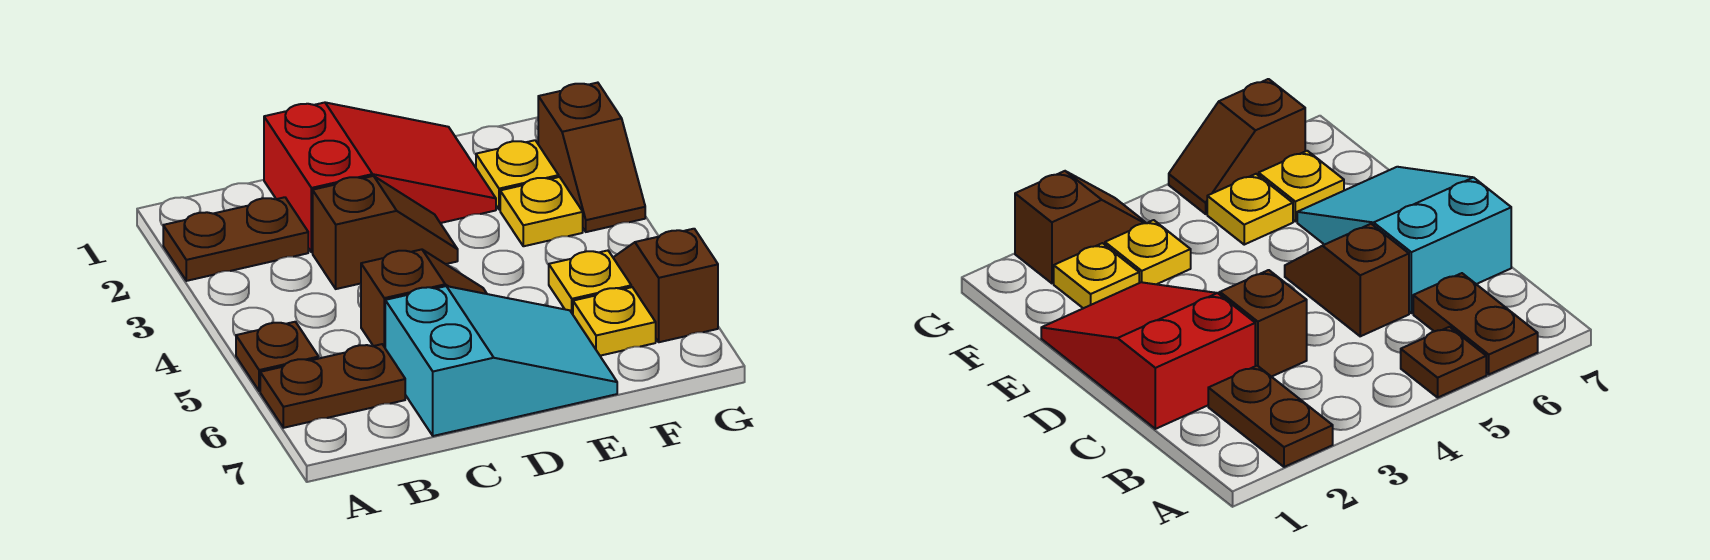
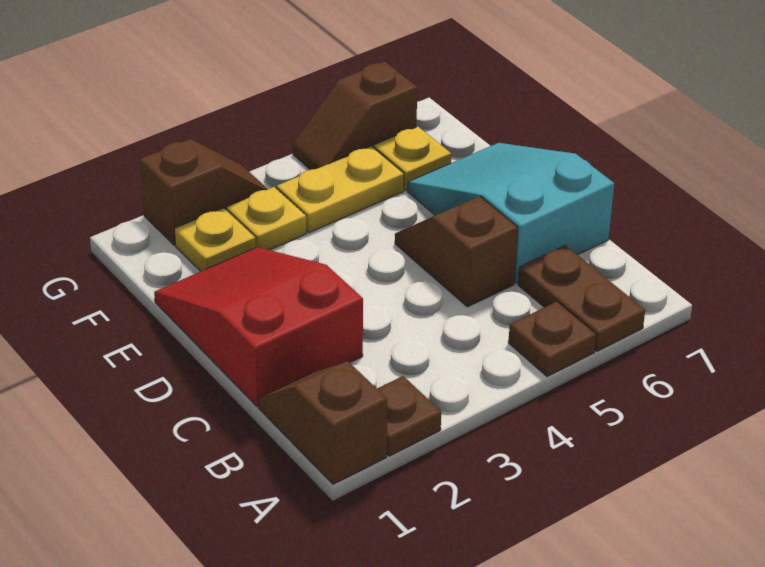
brown plate A2:B2 level 1 -> brown plate A2 level 1
brown slope C3:D3 level 1 top C -> brown slope A1:B1 level 1 top A
yellow plate F5 level 1 -> yellow plate F4:F5 level 1

